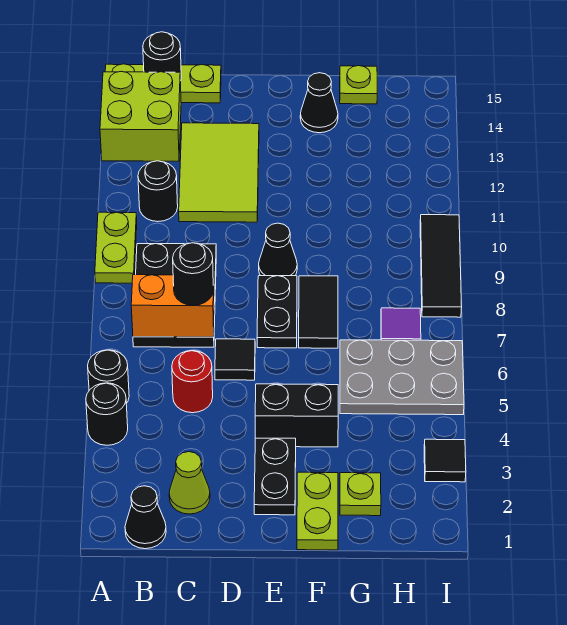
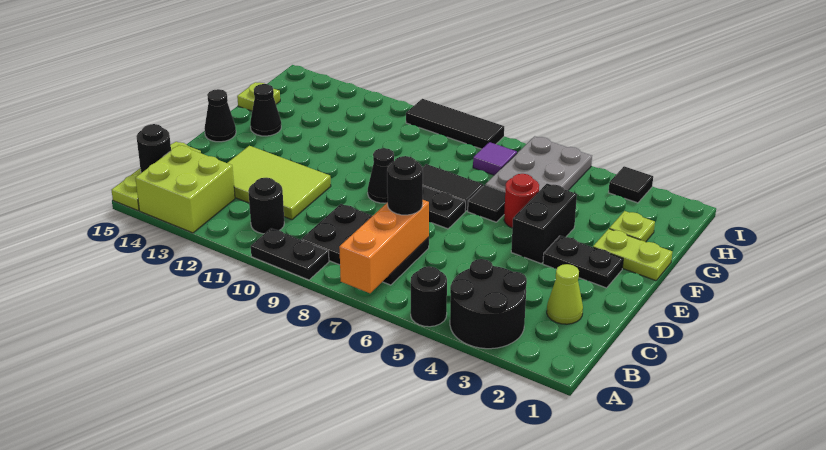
black round brick A4 level 1 -> black round brick A3:B4 level 1
lime plate A9:A10 level 1 -> black plate A9:A10 level 1
black cone B1 level 1 -> black cone E15 level 1
orange brick B7:C7 level 2 -> orange brick A7:C7 level 2
red round brick C5 level 1 -> red round brick F5 level 1
black tile D6 level 1 -> black tile F6 level 1

